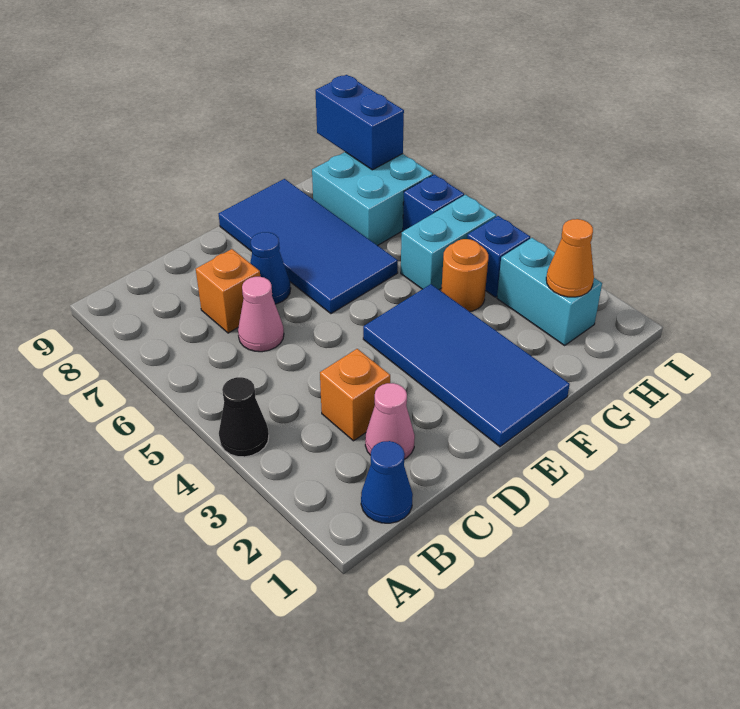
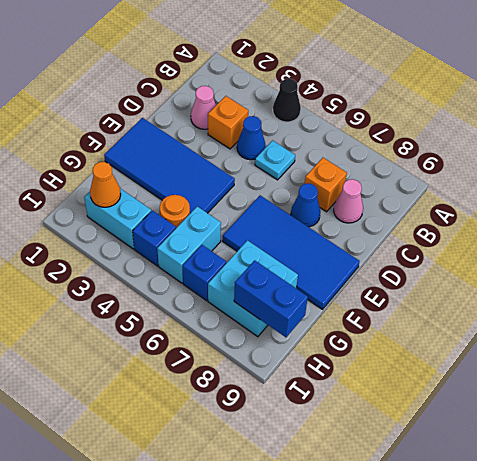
blue cone B1 level 1 -> blue cone C4 level 1
none -> cyan plate C5 level 1
pink cone C6 level 1 -> pink cone C8 level 1

